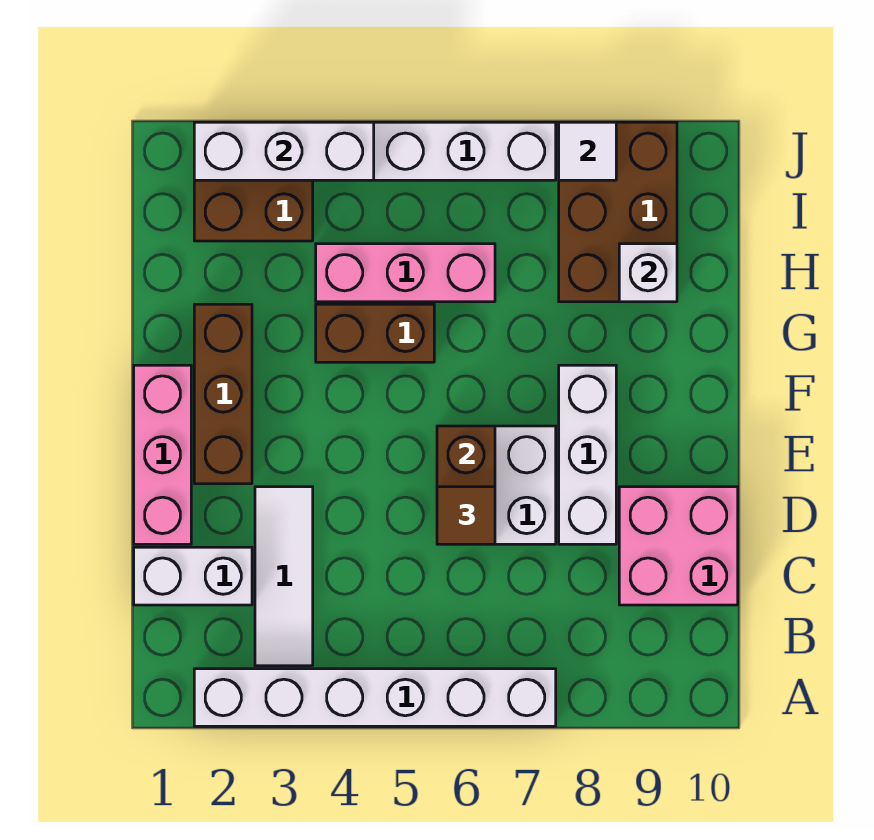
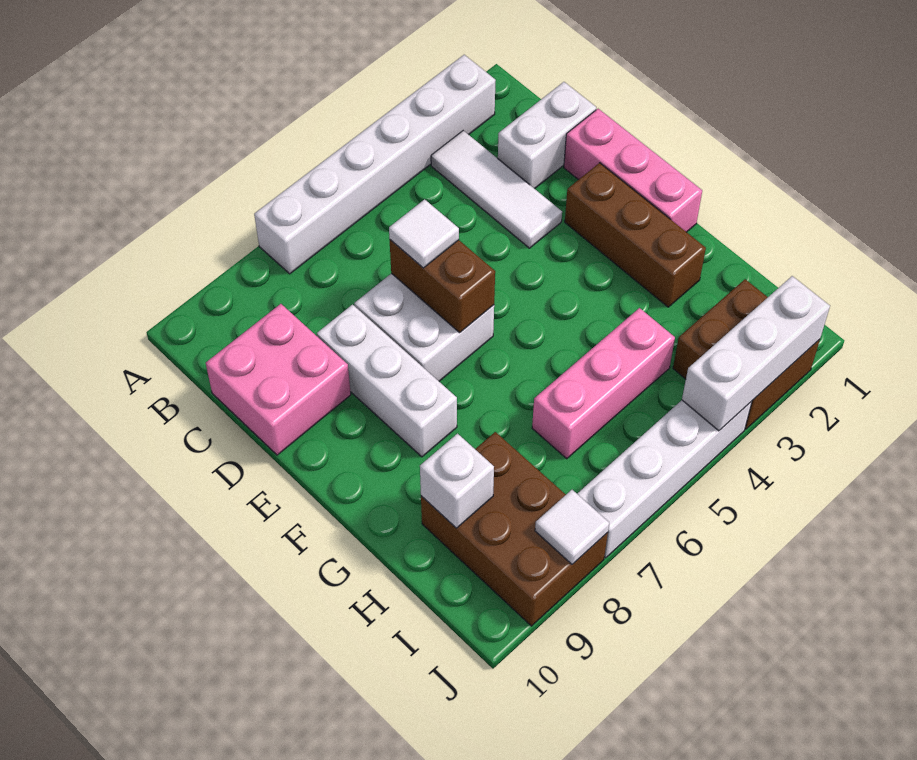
brown tile D6 level 3 -> white tile D6 level 3
brown brick G4:G5 level 1 -> none

